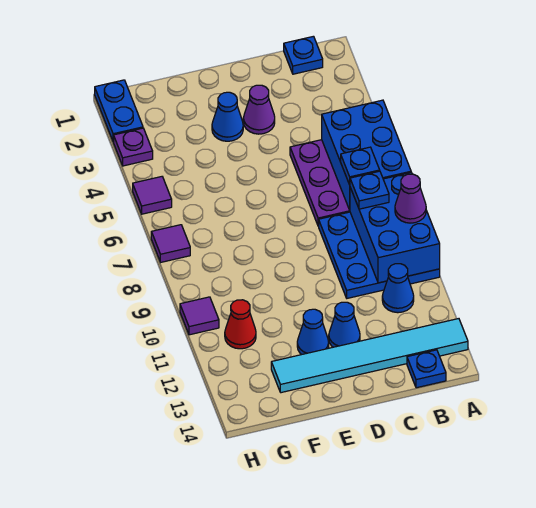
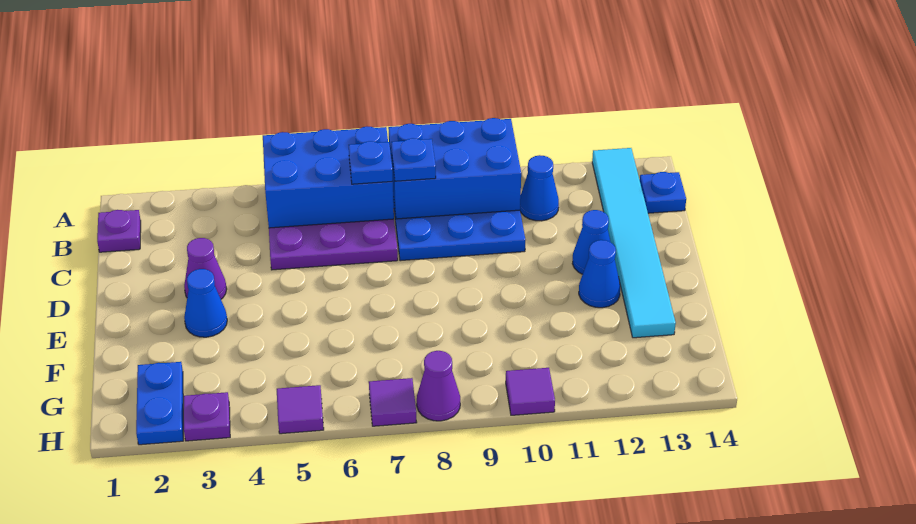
purple cone A9 level 3 -> purple cone H8 level 1
blue plate B1 level 1 -> purple plate B1 level 1
red cone G11 level 1 -> none
blue plate H1:H2 level 1 -> blue plate G2:H2 level 1

